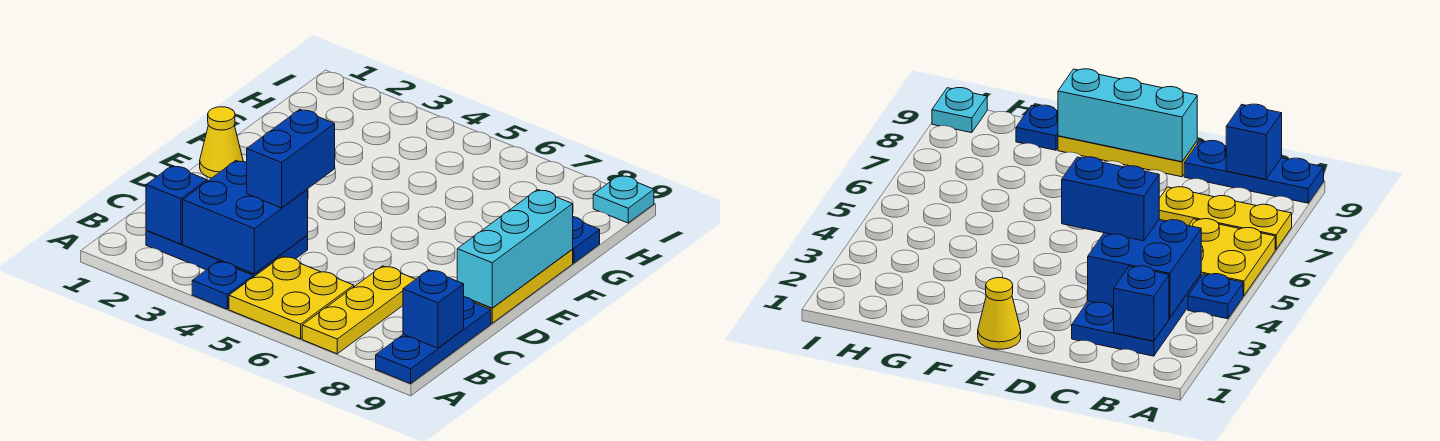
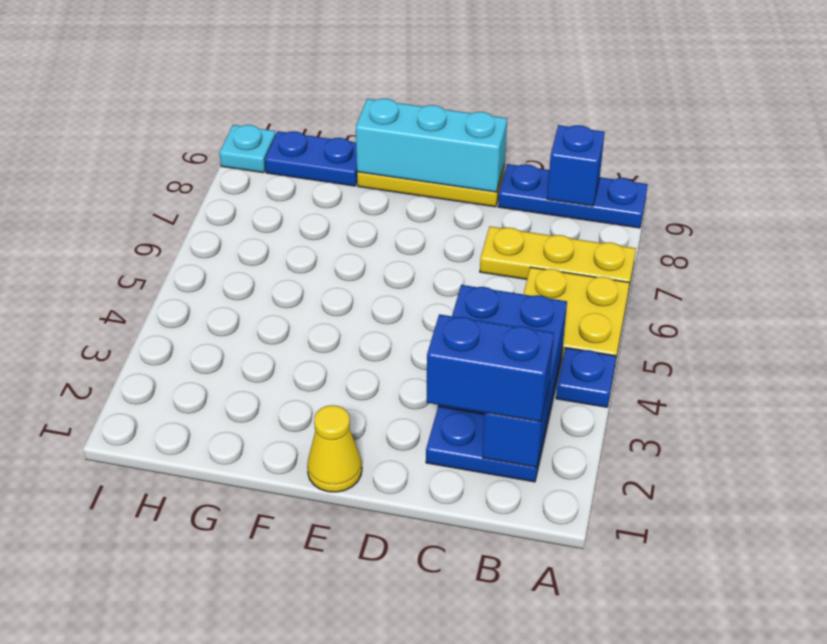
blue brick C4:D4 level 3 -> blue brick B2:C2 level 3
blue plate G9 level 1 -> blue plate G9:H9 level 1

